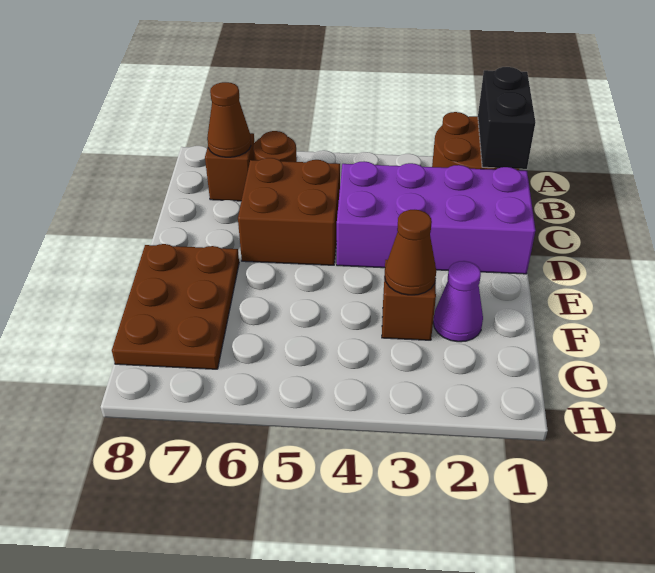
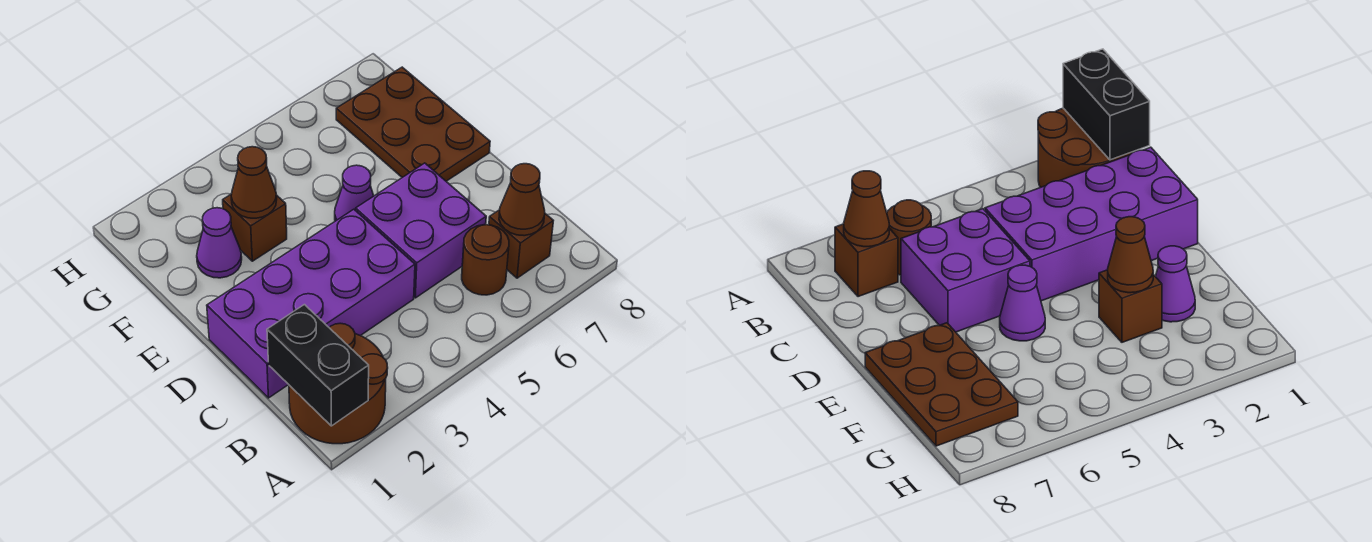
brown brick C5:D6 level 1 -> purple brick C5:D6 level 1
none -> purple cone E5 level 1

